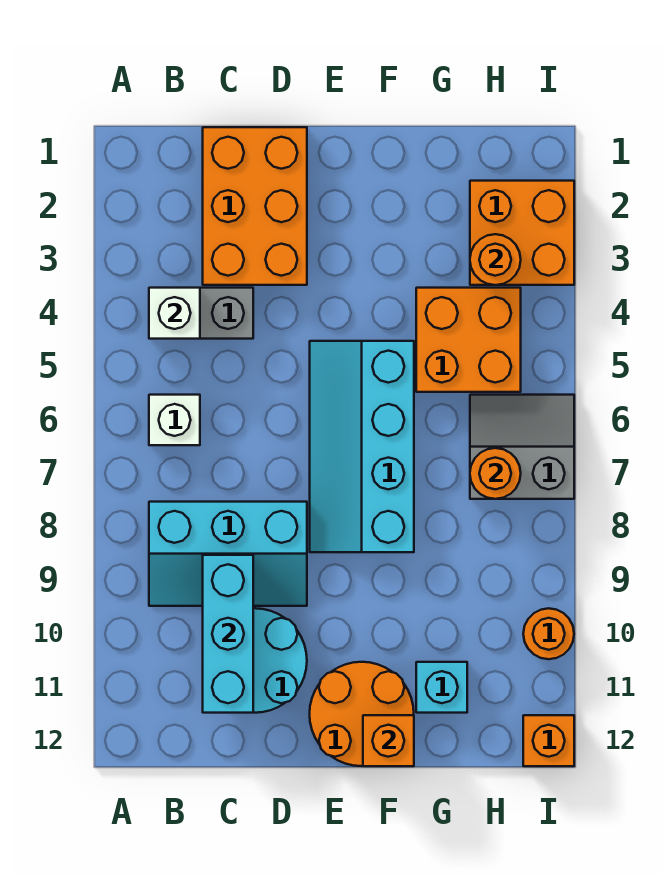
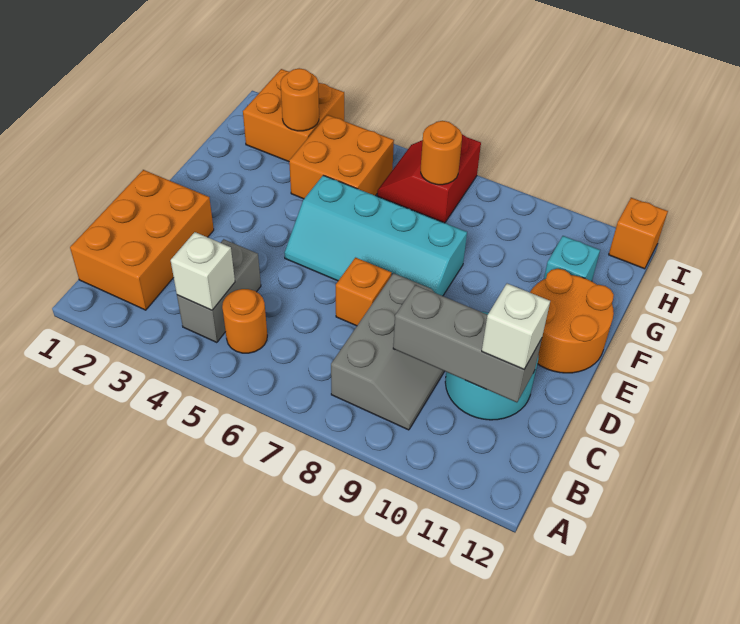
white brick B6 level 1 -> white brick C11 level 3
cyan slope B8:D9 level 1 top 8 -> grey slope B8:D9 level 1 top 8
orange brick C1:D3 level 1 -> orange brick B1:D2 level 1
cyan brick C9:C11 level 2 -> grey brick C9:C11 level 2
orange brick F12 level 2 -> orange brick D7 level 1
grey slope H6:I7 level 1 top 7 -> red slope H6:I7 level 1 top 7
orange round brick I10 level 1 -> orange round brick B5 level 1

